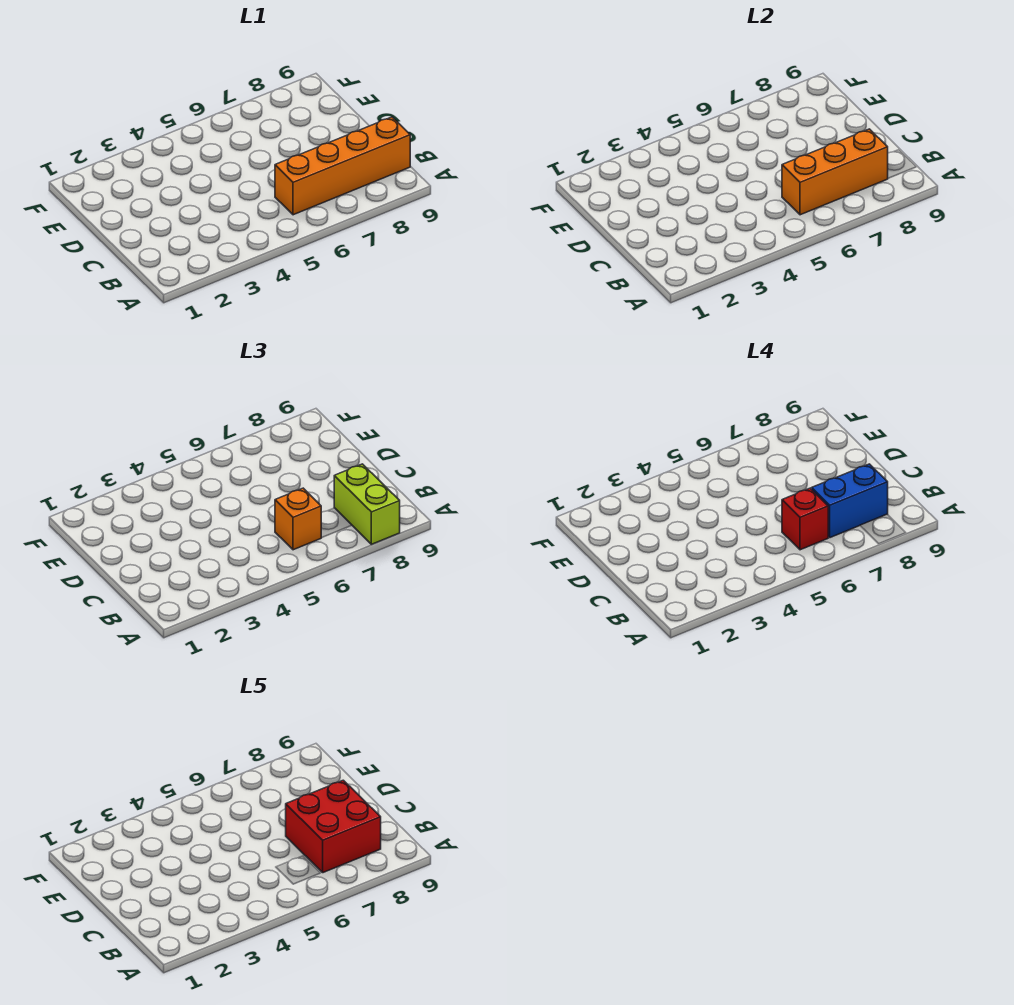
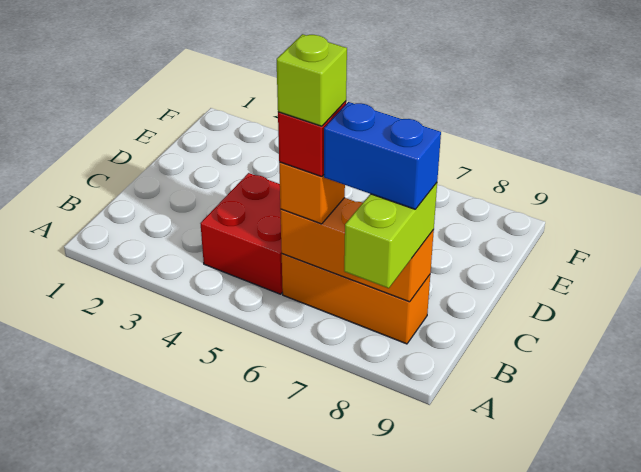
orange brick B6:B9 level 1 -> orange brick B6:B8 level 1
none -> lime brick B6 level 5
red brick B7:C8 level 5 -> red brick B4:C5 level 1

